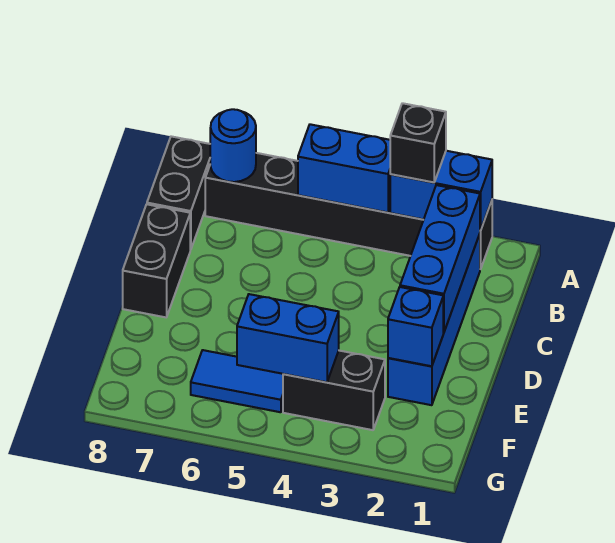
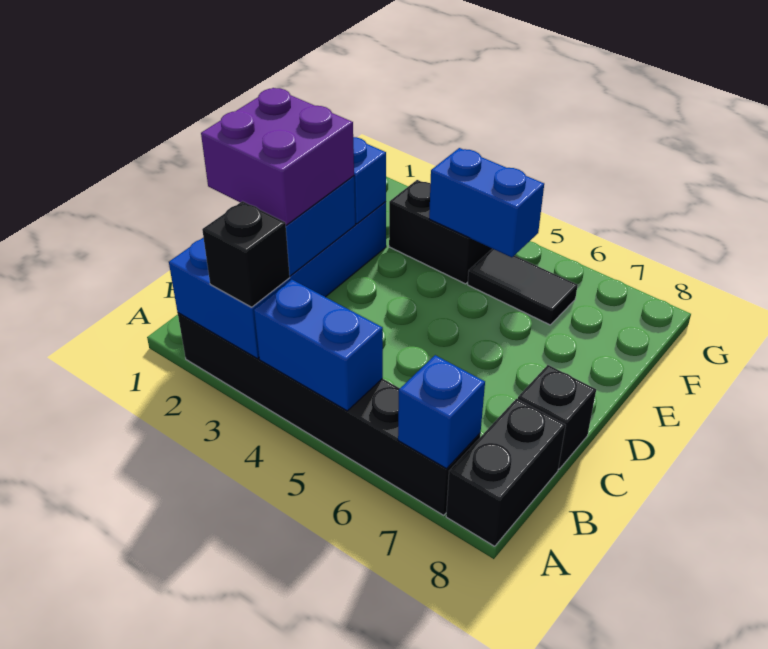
blue round brick A7 level 2 -> blue brick A7 level 2
none -> purple brick C1:D2 level 3
black brick C8:D8 level 1 -> black brick C8 level 1
blue tile F5:F6 level 1 -> black tile F5:F6 level 1

